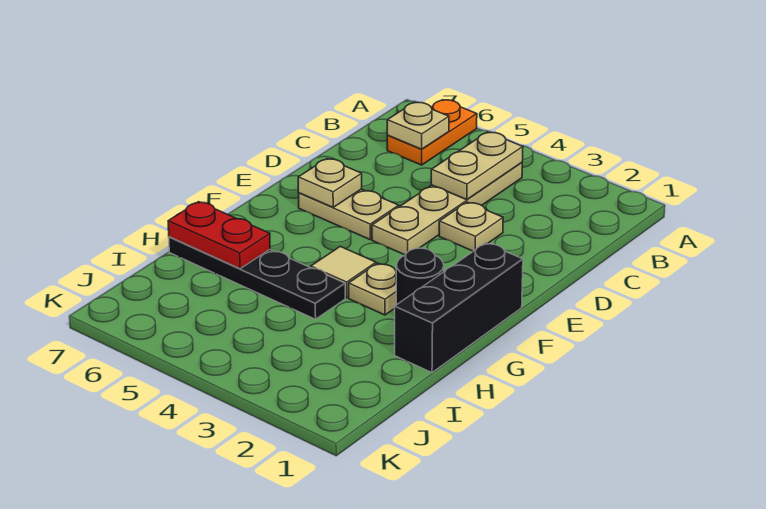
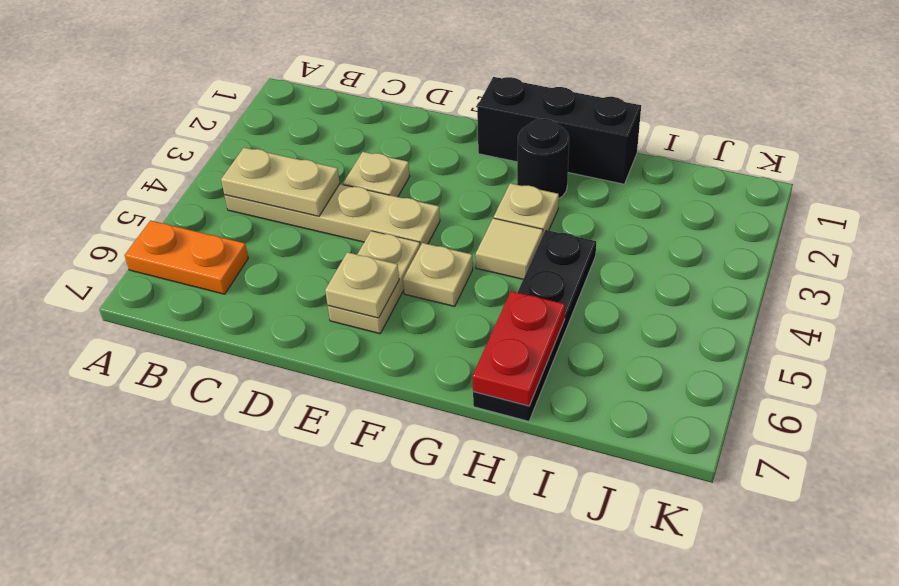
tan plate B6 level 2 -> tan plate F5 level 1

